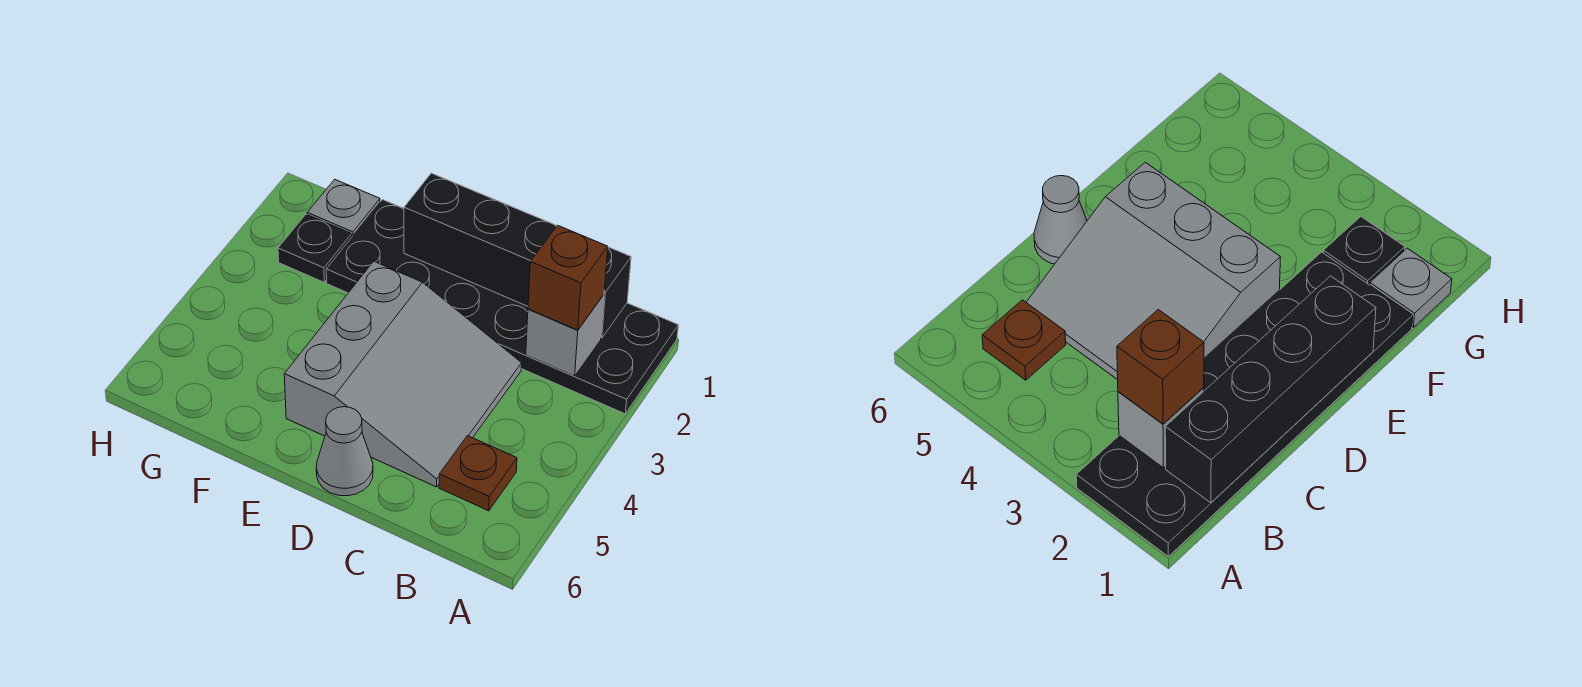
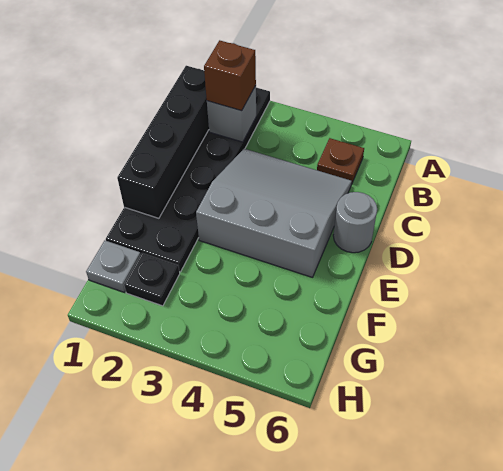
grey cone D6 level 1 -> grey round brick D6 level 1

